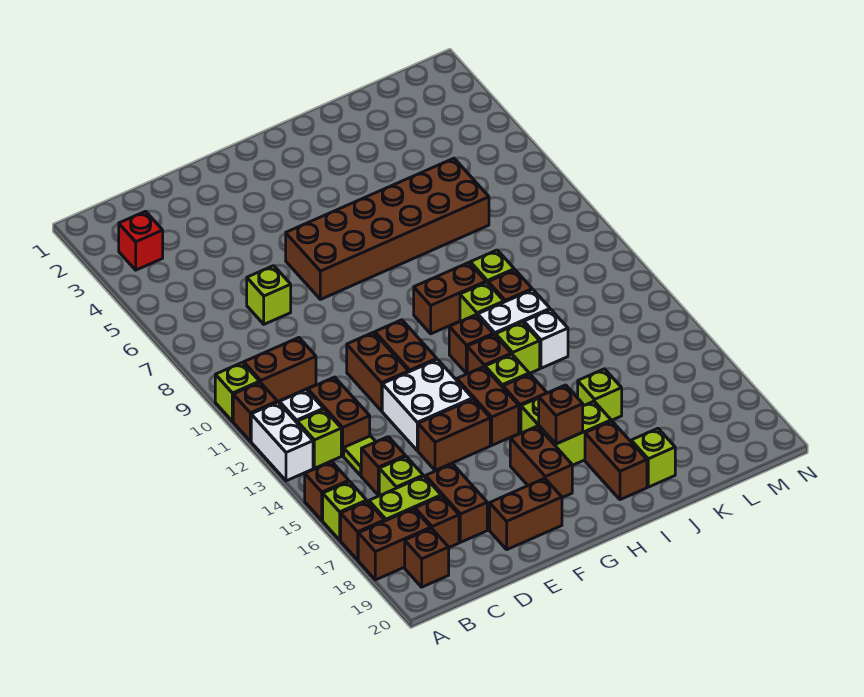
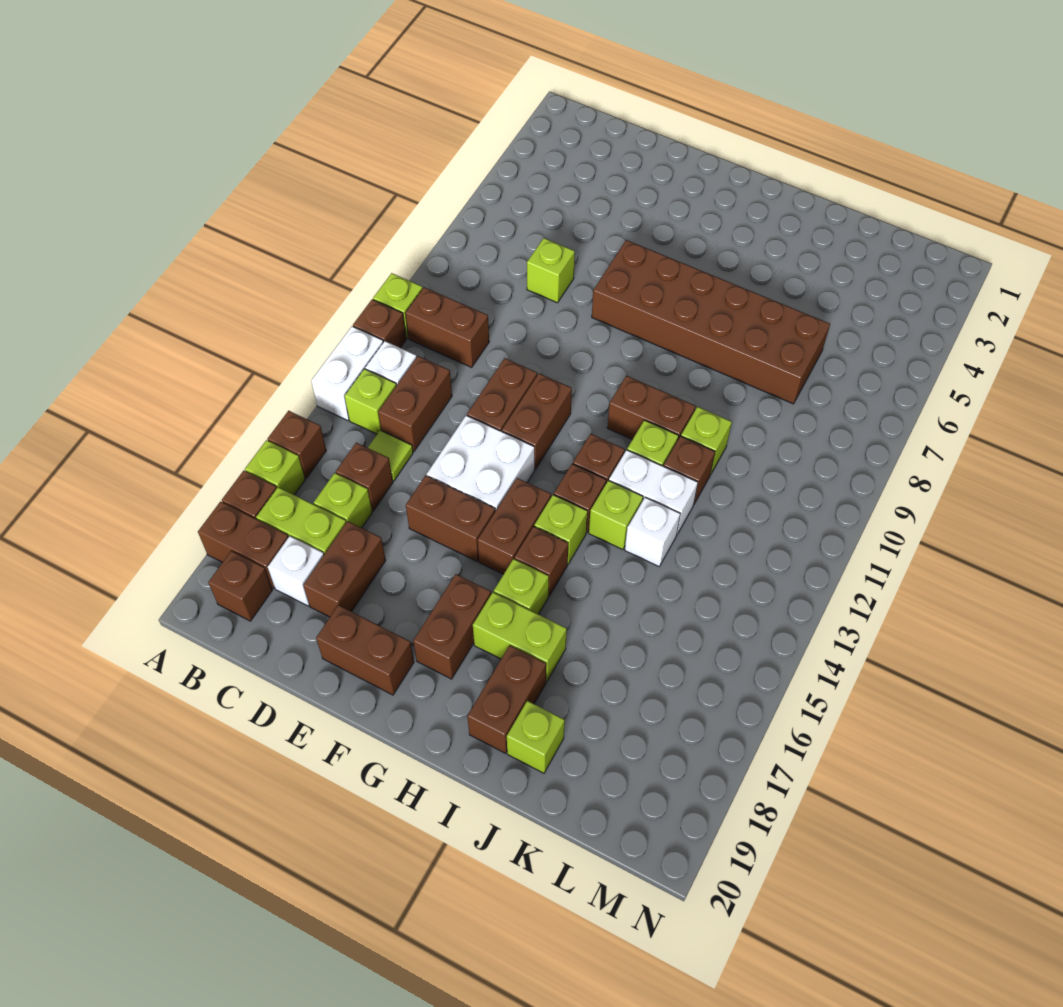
red brick B3 level 1 -> none
brown brick C18 level 1 -> white brick C18 level 1
brown brick H17 level 2 -> none
lime brick J16 level 1 -> none

